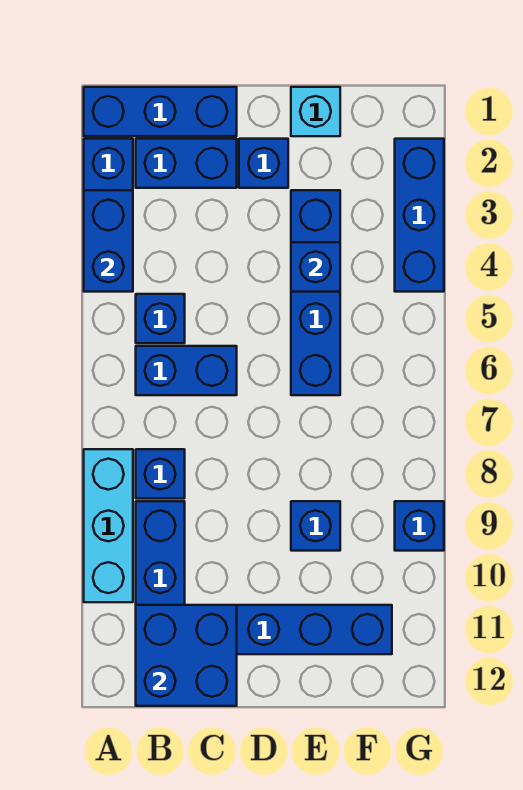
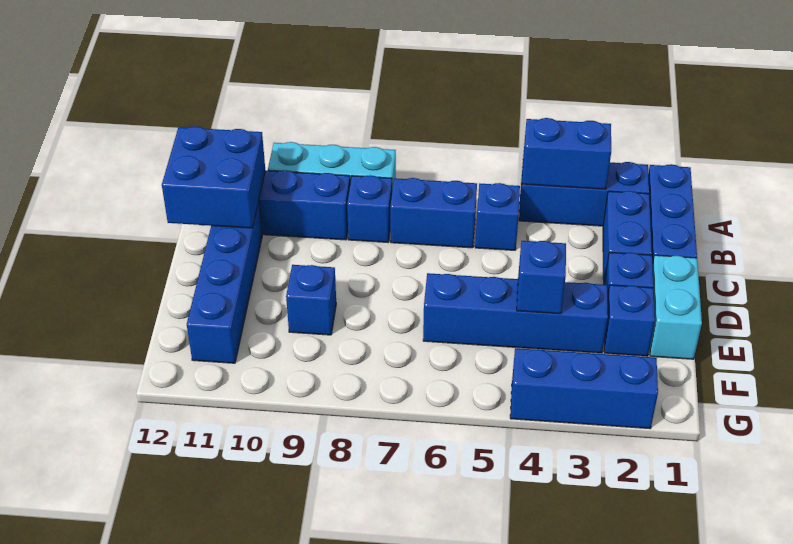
blue brick B6:C6 level 1 -> blue brick B6:B7 level 1
cyan brick E1 level 1 -> cyan brick D1:E1 level 1
blue brick G9 level 1 -> blue brick E2 level 1

